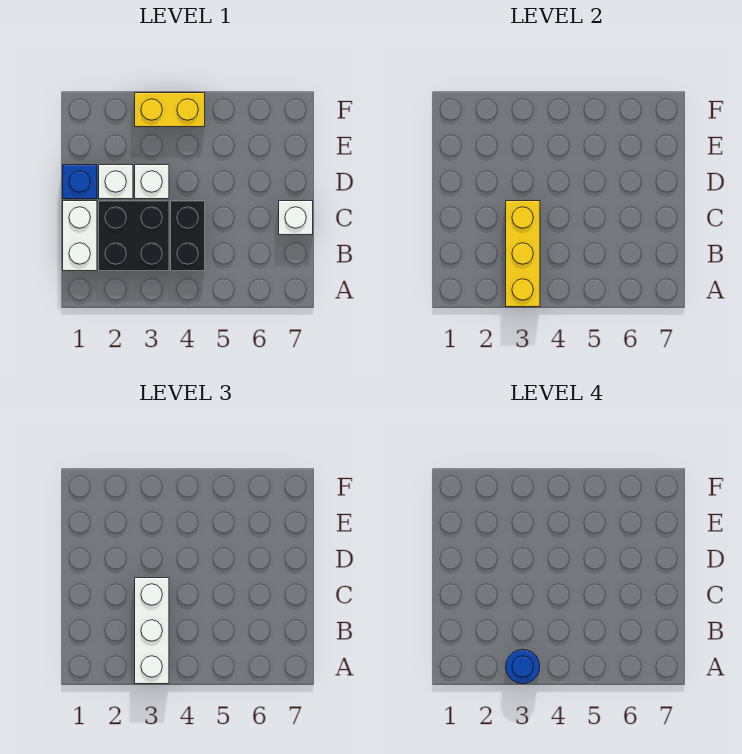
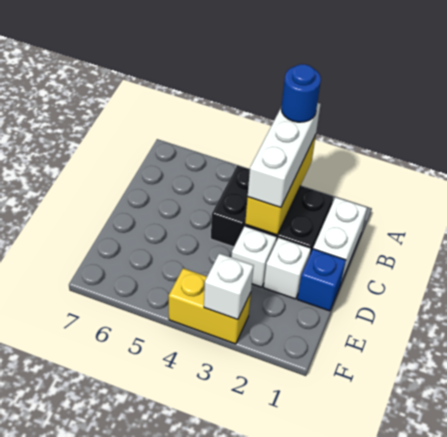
white brick C7 level 1 -> white brick F3 level 2

